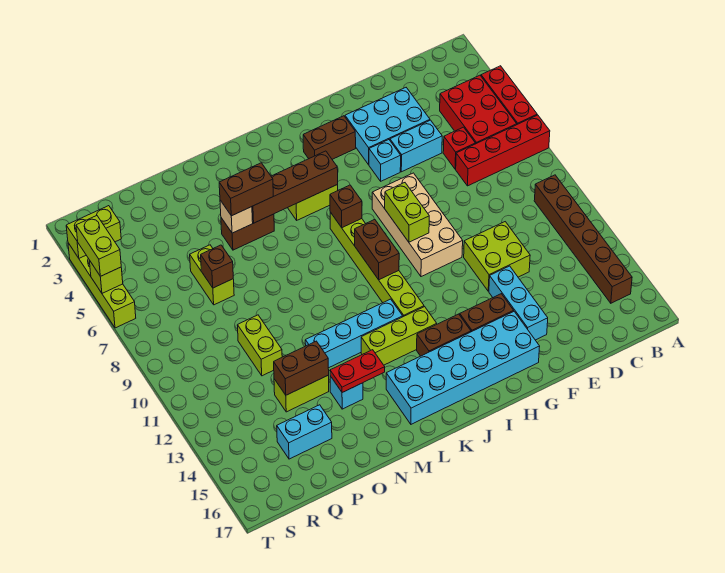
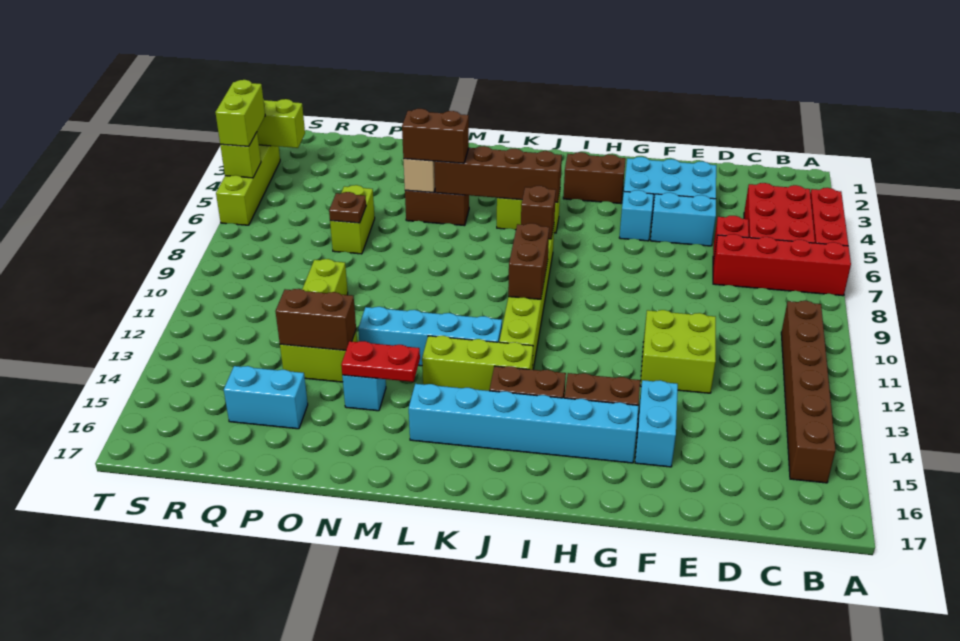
cyan brick F13:F15 level 1 -> cyan brick F14:F15 level 1
tan brick G7:H10 level 1 -> none
cyan brick G15:L16 level 1 -> cyan brick G15:L15 level 1
lime brick H8:H9 level 2 -> none
brown brick P7 level 2 -> brown plate P7 level 2

